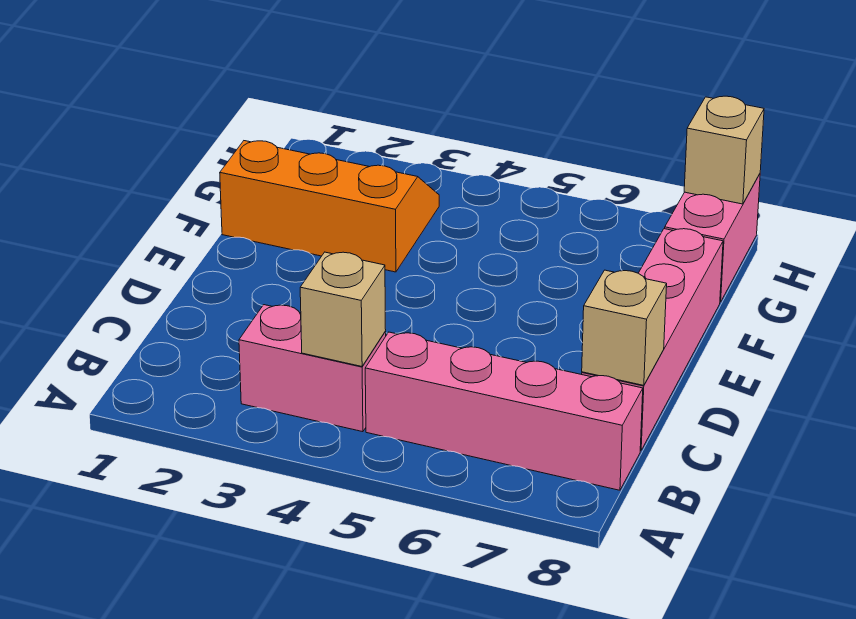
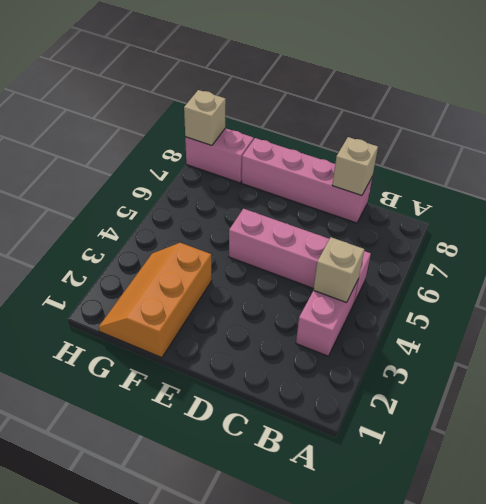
pink brick B5:B8 level 1 -> pink brick B5:E5 level 1

